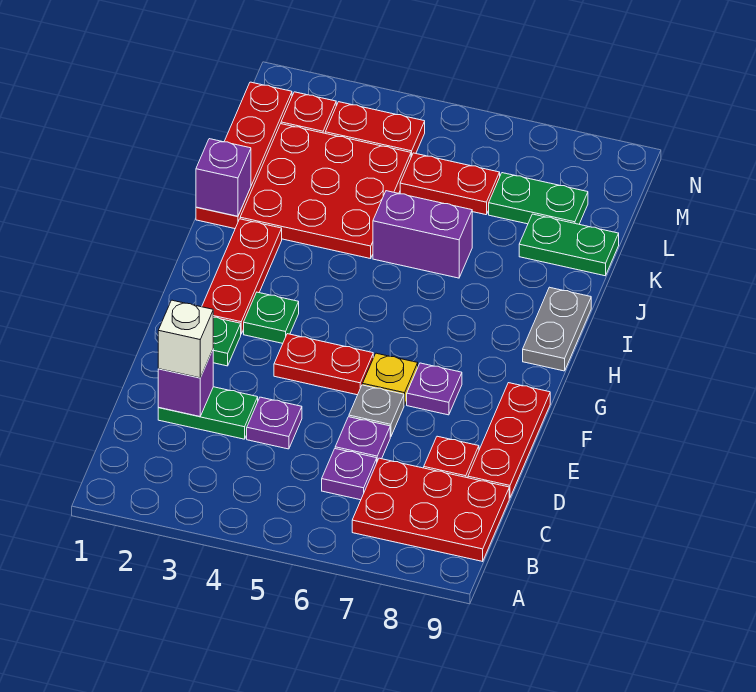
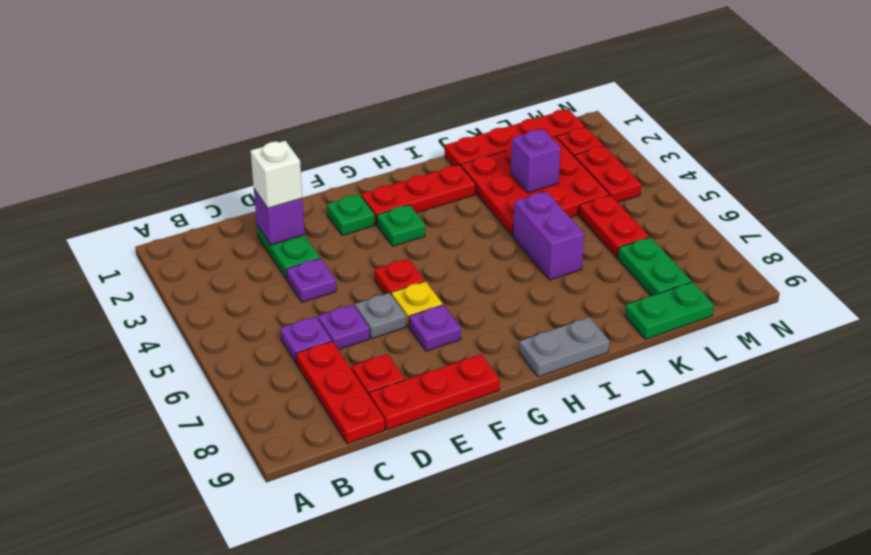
red plate B7:C9 level 1 -> red plate C7:C9 level 1
red plate F4:F5 level 1 -> red plate F5 level 1
purple brick J1 level 2 -> purple brick K3 level 2
green plate K8:K9 level 1 -> green plate K9:L9 level 1

